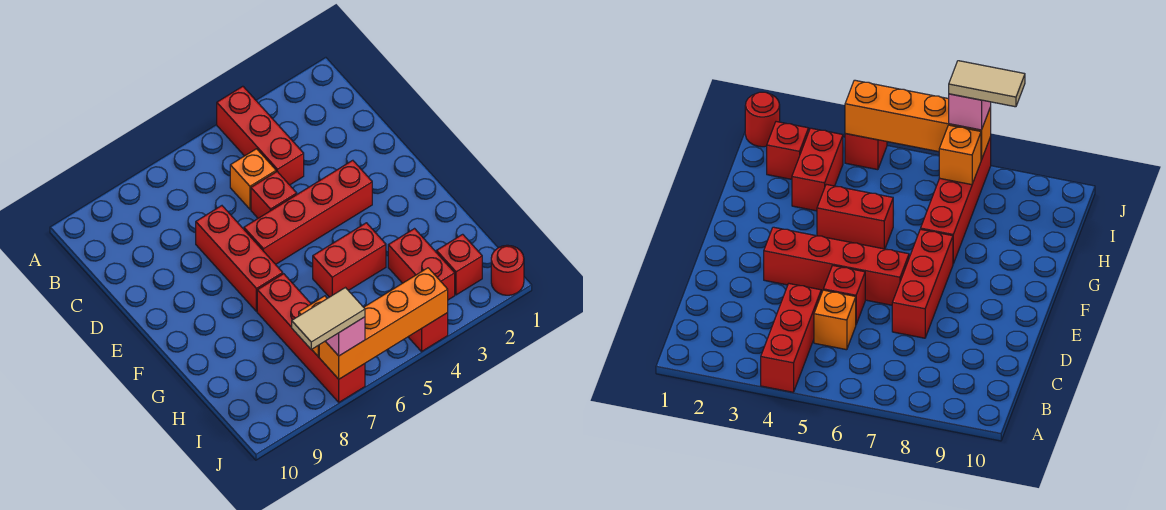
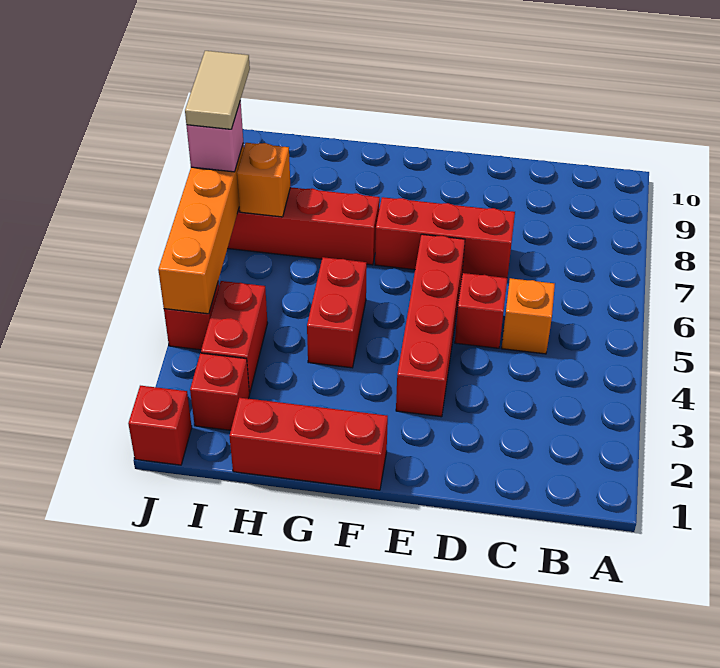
red brick A4:C4 level 1 -> red brick F1:H1 level 1
red brick H3:I3 level 1 -> red brick I3:I4 level 1
red round brick J1 level 1 -> red brick J1 level 1

